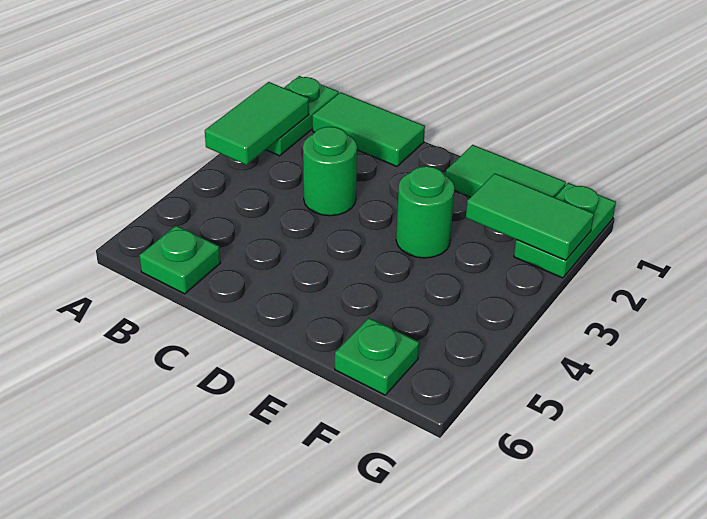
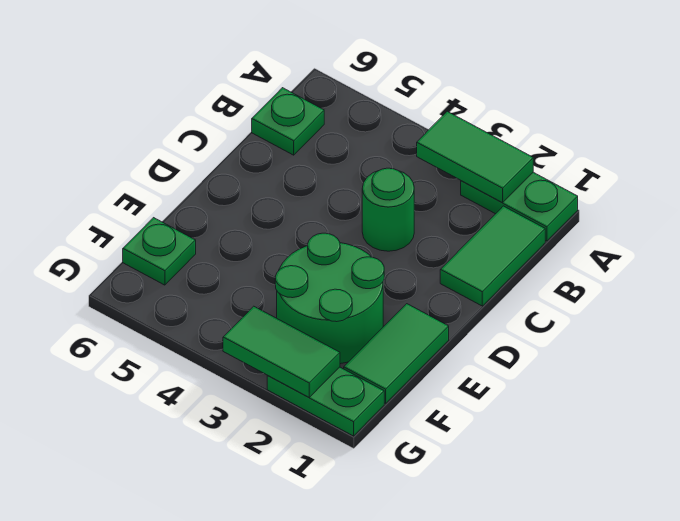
green round brick E3 level 1 -> green round brick E2:F3 level 1
green tile F2:G2 level 2 -> green tile G2:G3 level 2

